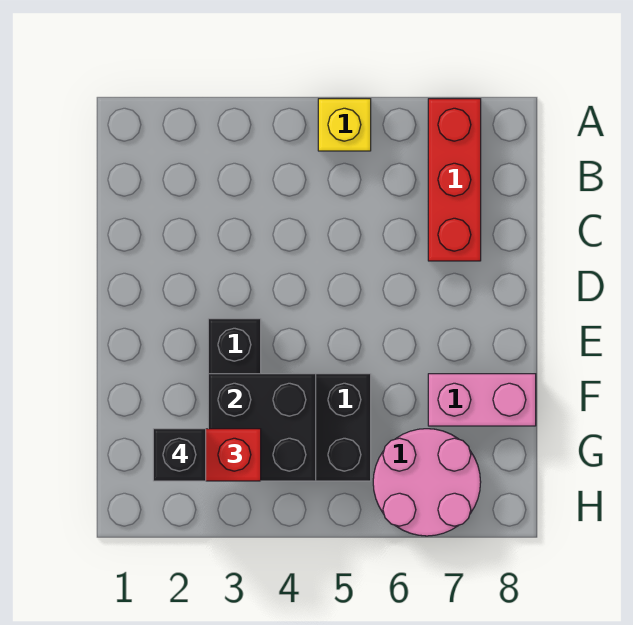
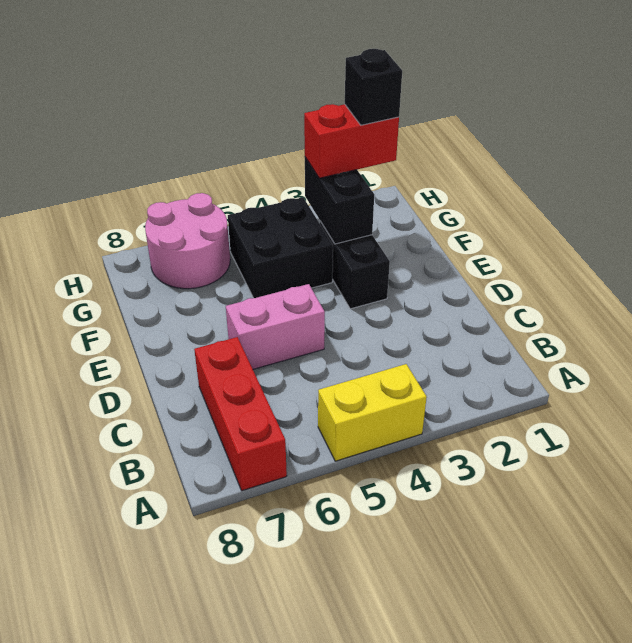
yellow brick A5 level 1 -> yellow brick A4:A5 level 1
black brick F3:G4 level 2 -> black brick F3:G3 level 2
pink brick F7:F8 level 1 -> pink brick D5:D6 level 1

